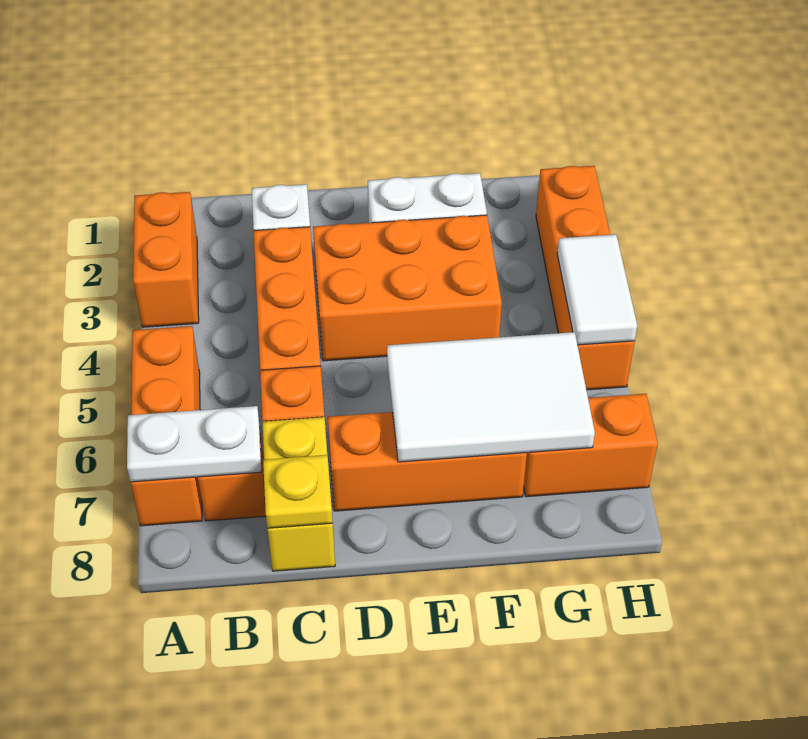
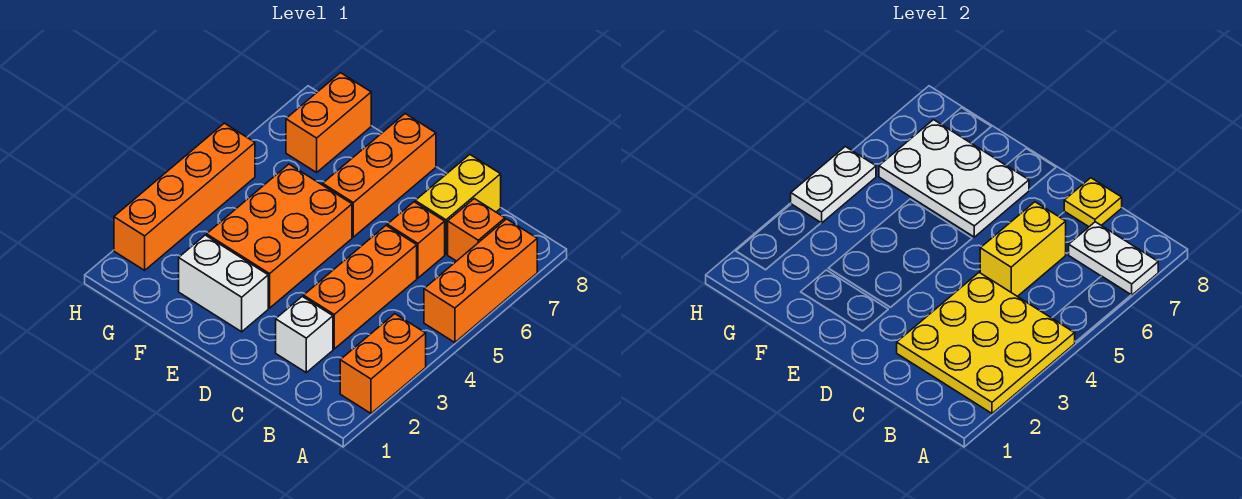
none -> yellow plate A2:C4 level 2
none -> yellow brick C5:C6 level 2
orange brick D3:F4 level 1 -> orange brick E3:F5 level 1
orange brick D7:F7 level 1 -> orange brick E6:E8 level 1
white tile E6:G7 level 2 -> white plate E6:G7 level 2
orange brick G7:H7 level 1 -> orange brick G7:G8 level 1
white tile H4:H5 level 2 -> white plate H4:H5 level 2

